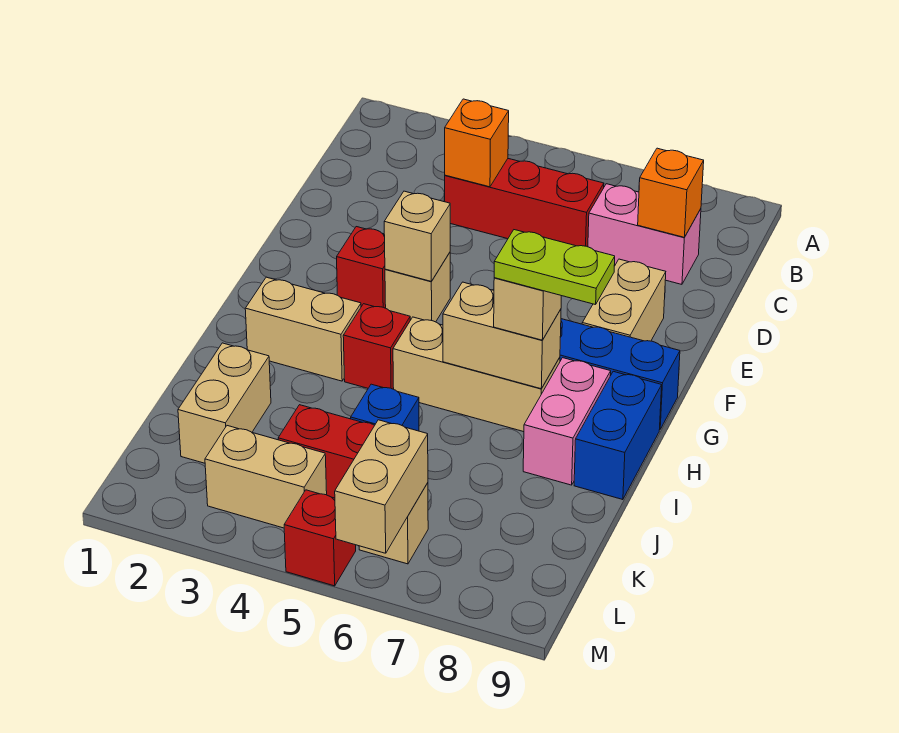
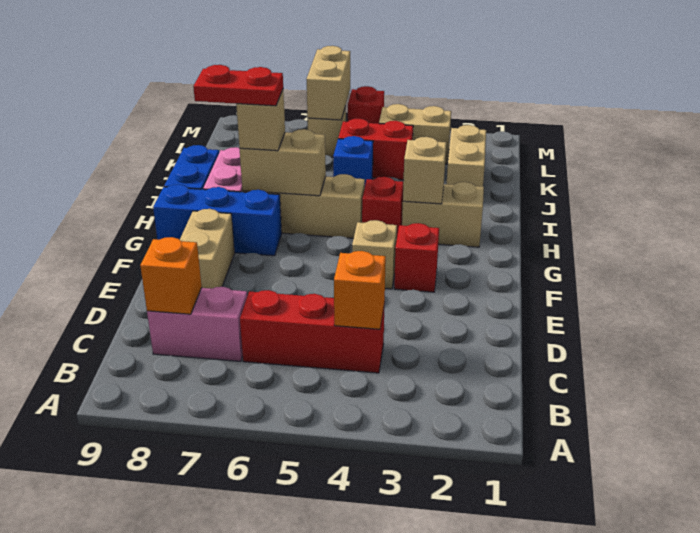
tan brick F4 level 2 -> tan brick H3 level 2
lime plate H7:H8 level 4 -> red plate H7:H8 level 4

